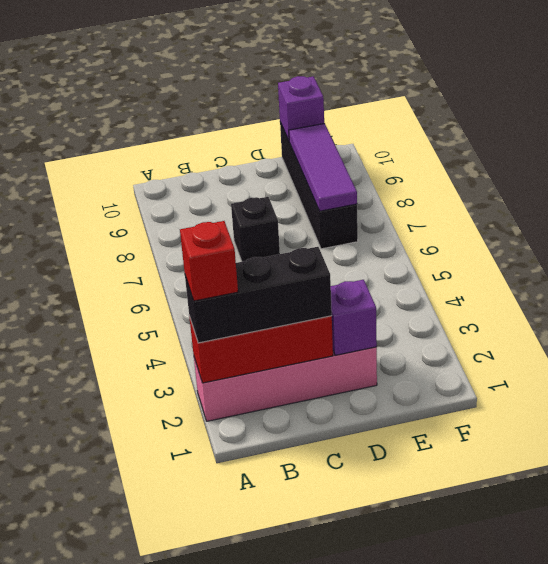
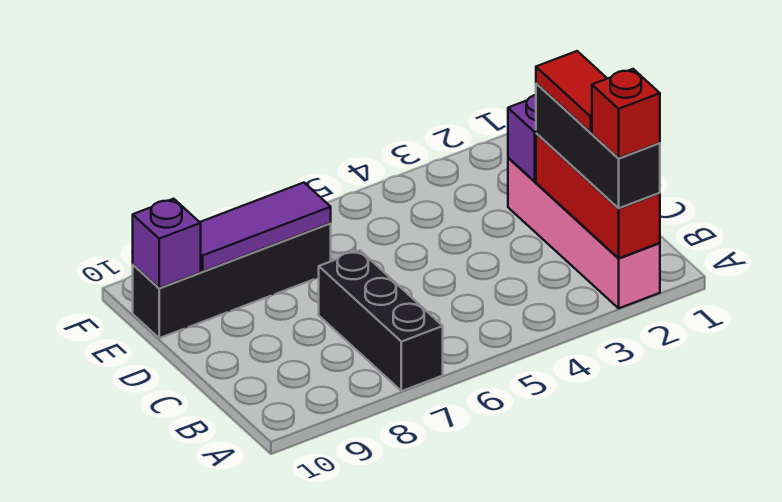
none -> red tile B2:C2 level 4
black brick C7 level 1 -> black brick A7:C7 level 1

